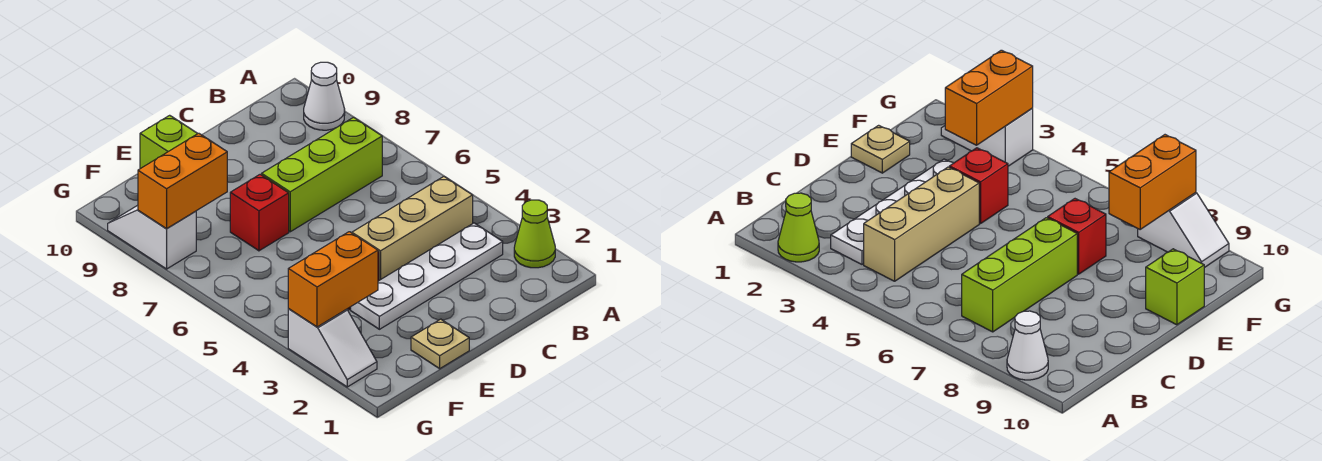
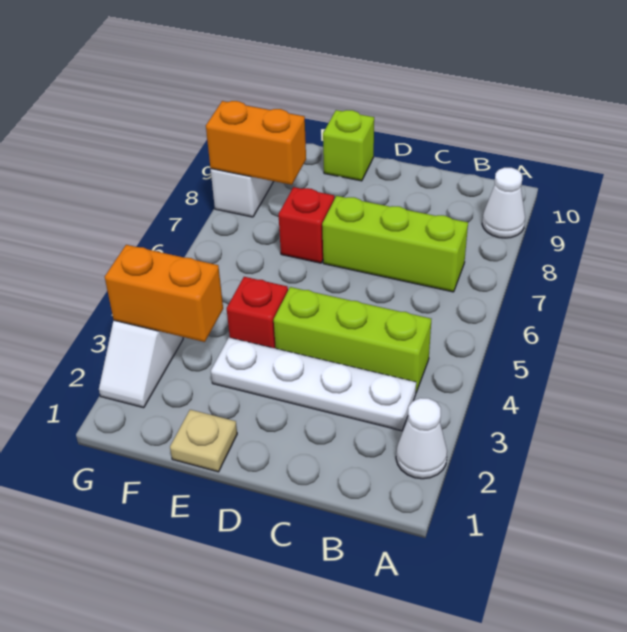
lime cone A2 level 1 -> white cone A2 level 1
tan brick B4:D4 level 1 -> lime brick B4:D4 level 1

